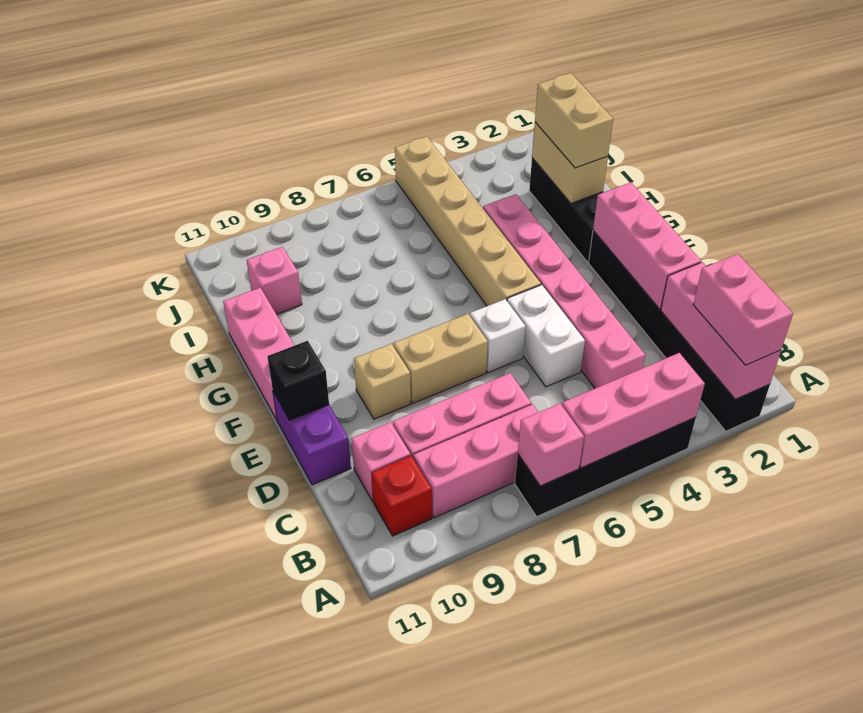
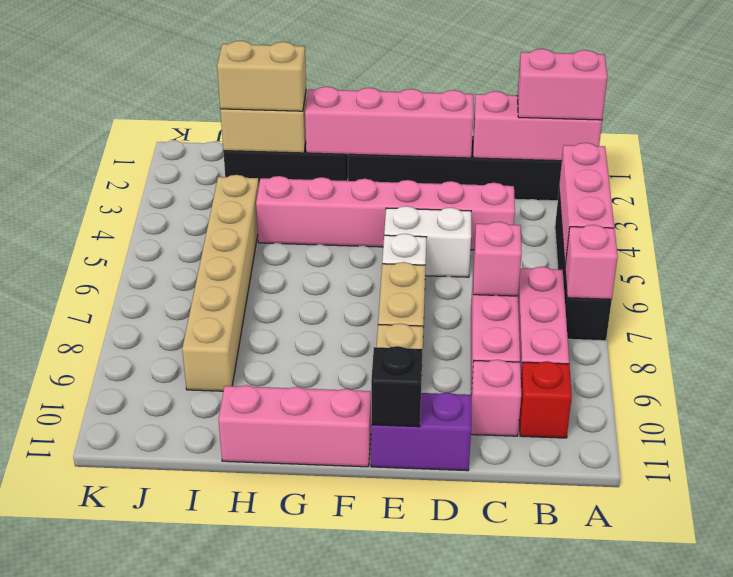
pink brick D2:F2 level 2 -> pink brick D2:G2 level 2
tan brick F5:K5 level 1 -> tan brick I4:I9 level 1
pink brick I10 level 1 -> pink brick C7 level 2

